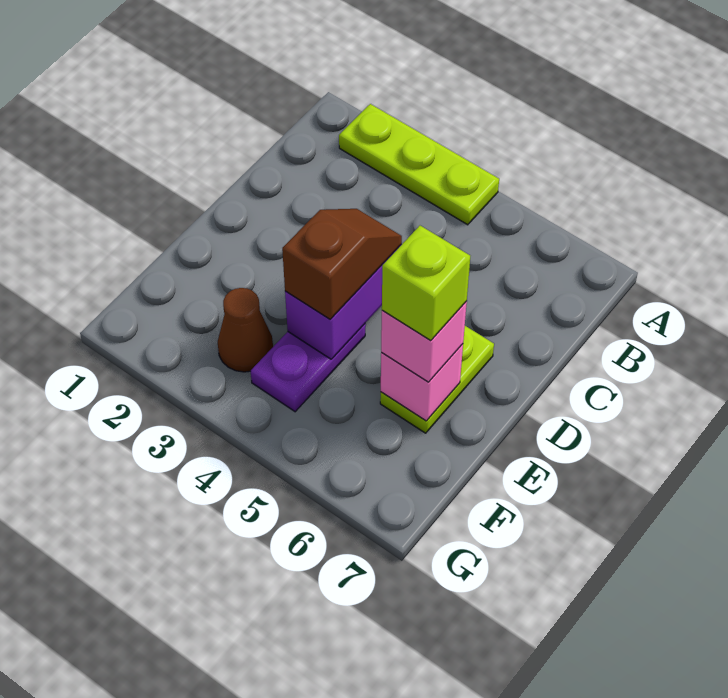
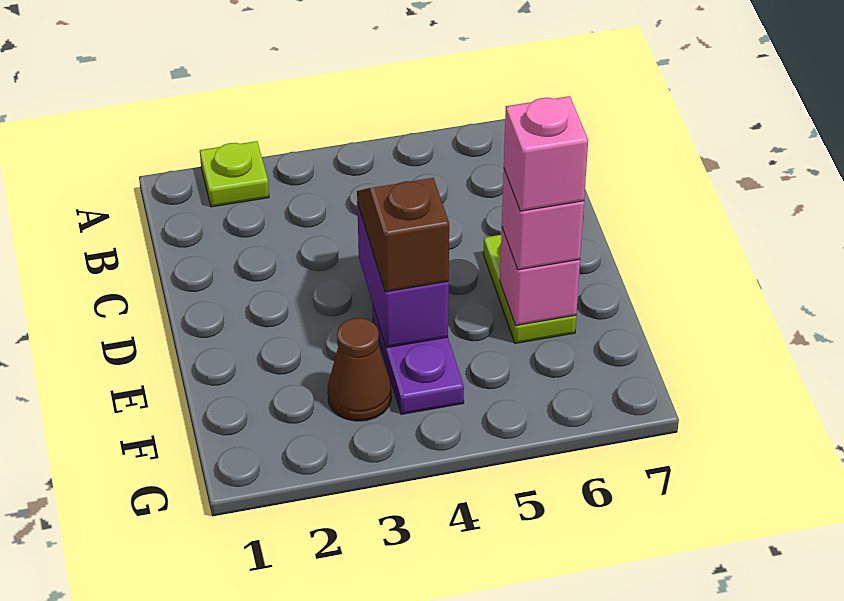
lime plate A2:A4 level 1 -> lime plate A2 level 1
lime brick E6 level 4 -> pink brick E6 level 4

